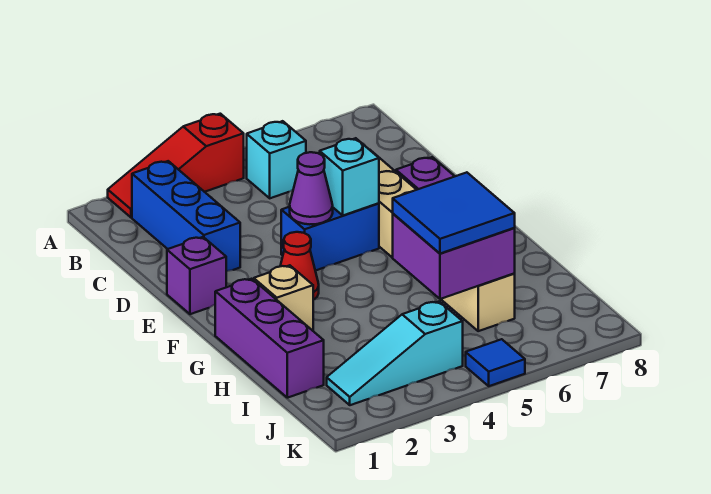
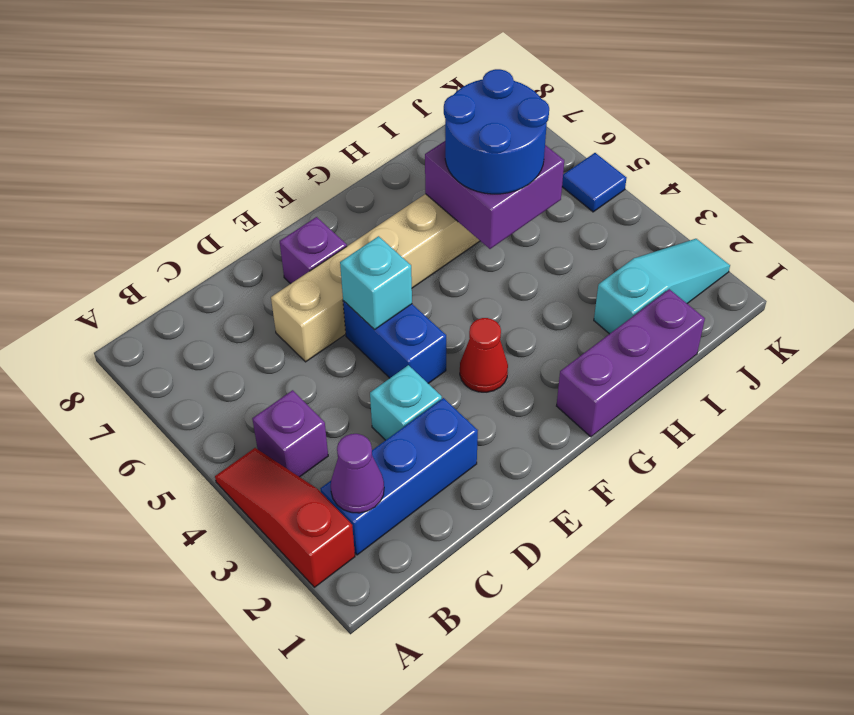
red slope A2:A4 level 1 top 4 -> red slope A2:A4 level 1 top 2
cyan brick B5 level 1 -> cyan brick D3 level 1
purple brick E1 level 1 -> purple brick B4 level 1
purple cone E4 level 2 -> purple cone B2 level 2
tan brick G2 level 1 -> none
blue tile H5:I6 level 3 -> blue round brick H5:I6 level 3
cyan slope J2:J4 level 1 top 4 -> cyan slope I2:K2 level 1 top I

